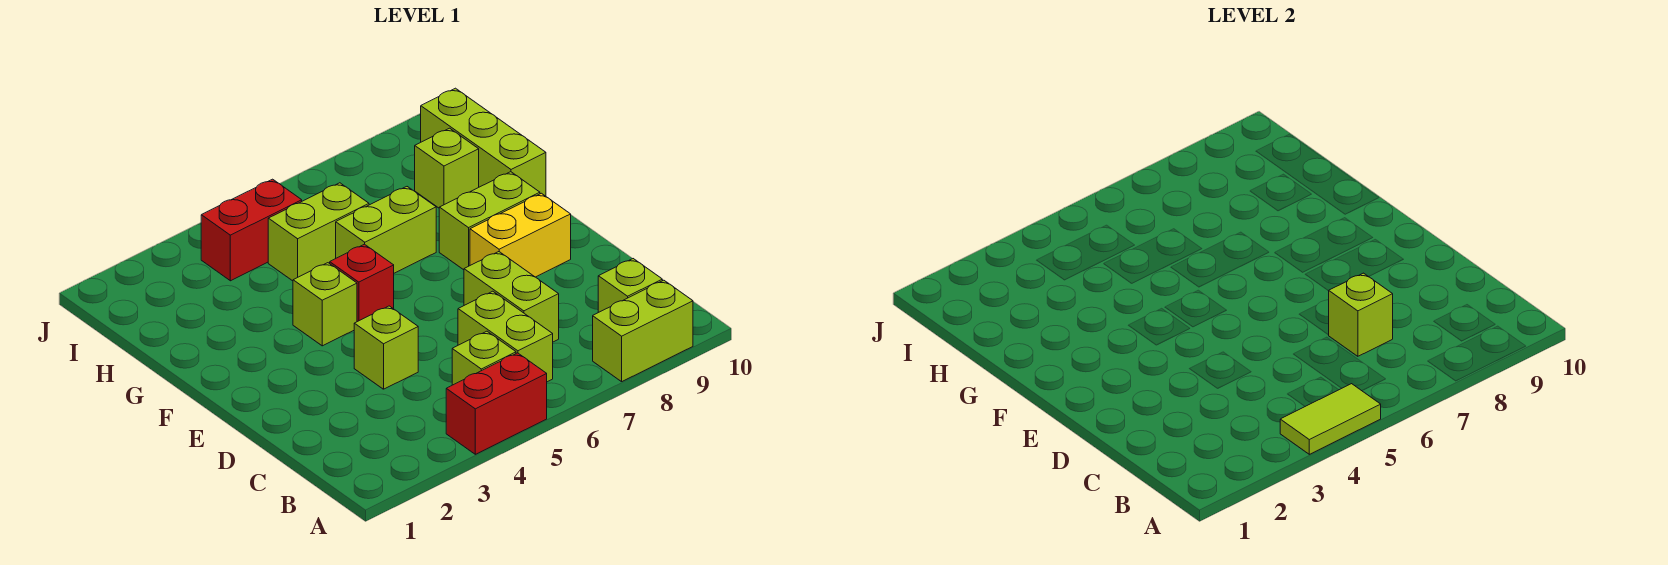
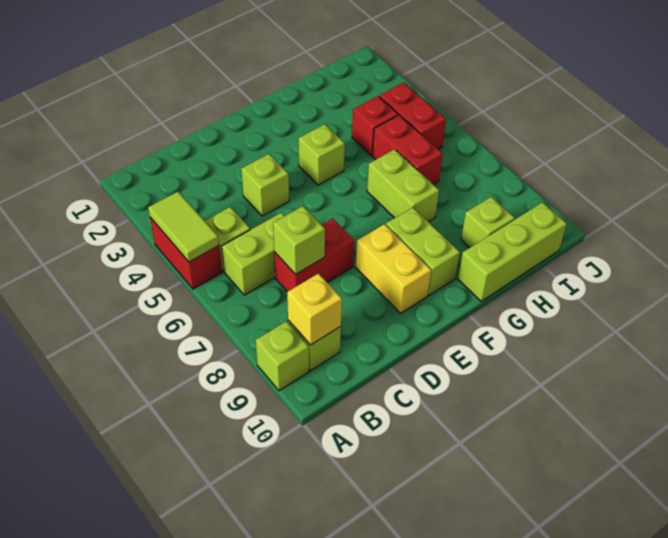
lime brick A8:A9 level 1 -> lime brick A9 level 1
none -> yellow brick B9 level 2
lime brick C7:D7 level 1 -> red brick C7:D7 level 1
red brick F5 level 1 -> red brick H4 level 1
lime brick H5:H6 level 1 -> red brick H5:H6 level 1

